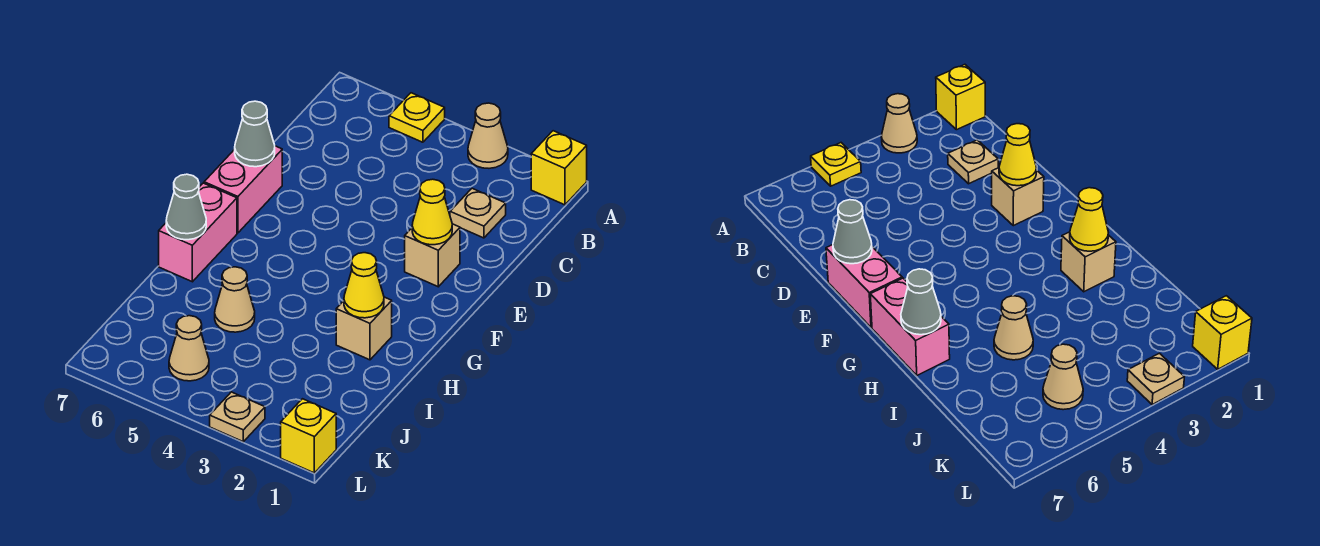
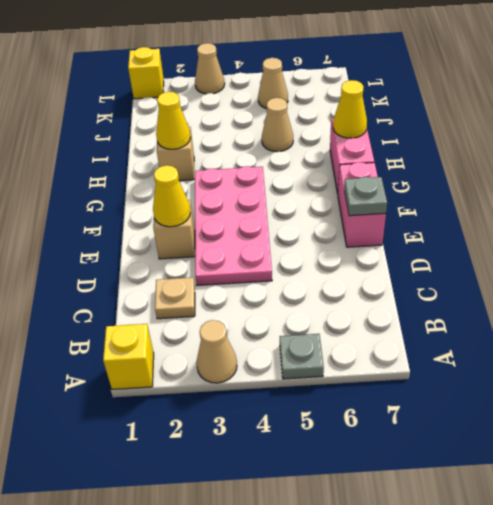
yellow plate A5 level 1 -> grey plate A5 level 1
none -> pink plate D3:G4 level 1
grey cone E7 level 2 -> grey plate E7 level 2
grey cone H7 level 2 -> yellow cone H7 level 2
tan plate L3 level 1 -> tan cone L3 level 1

